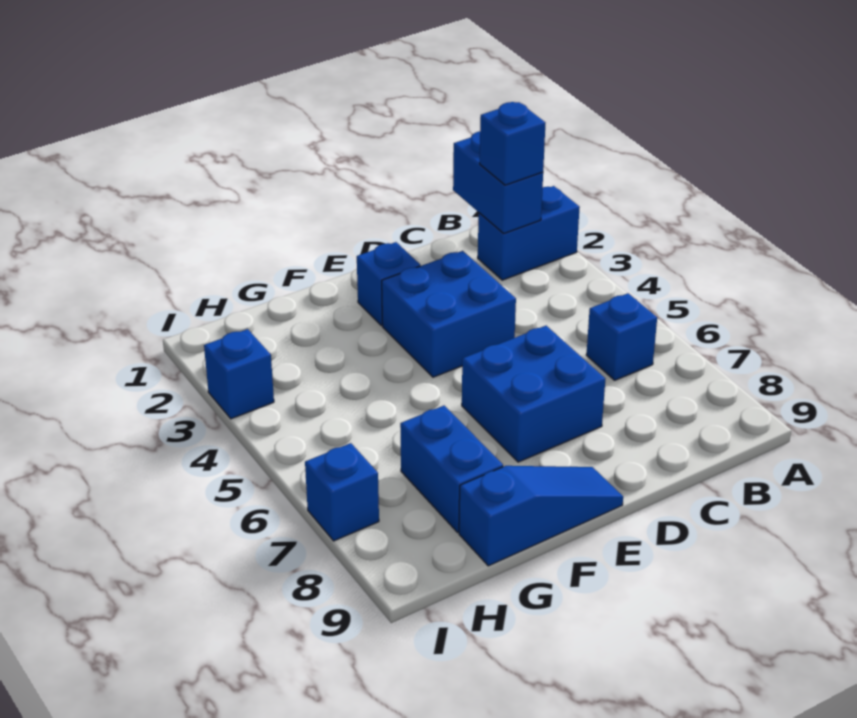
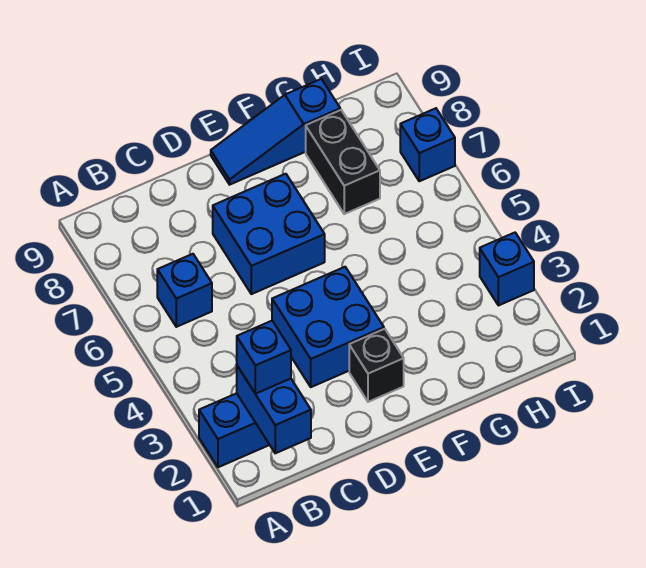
blue brick E2 level 1 -> black brick E2 level 1
blue brick G7:G8 level 1 -> black brick G7:G8 level 1

